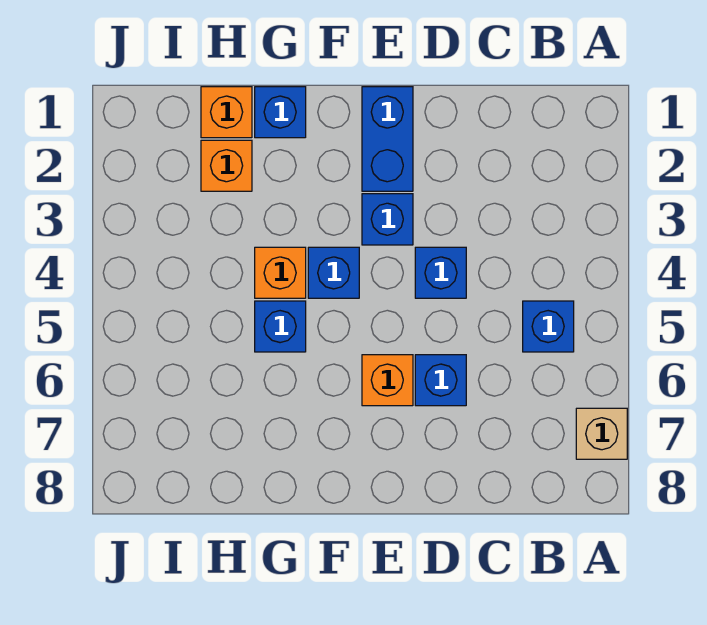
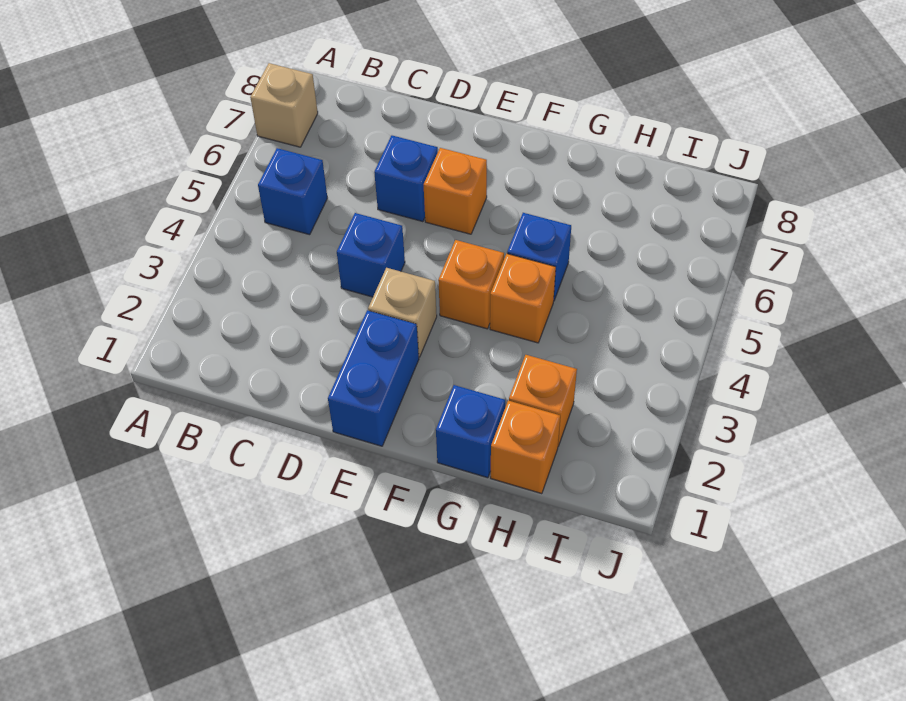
blue brick E3 level 1 -> tan brick E3 level 1
blue brick F4 level 1 -> orange brick F4 level 1

